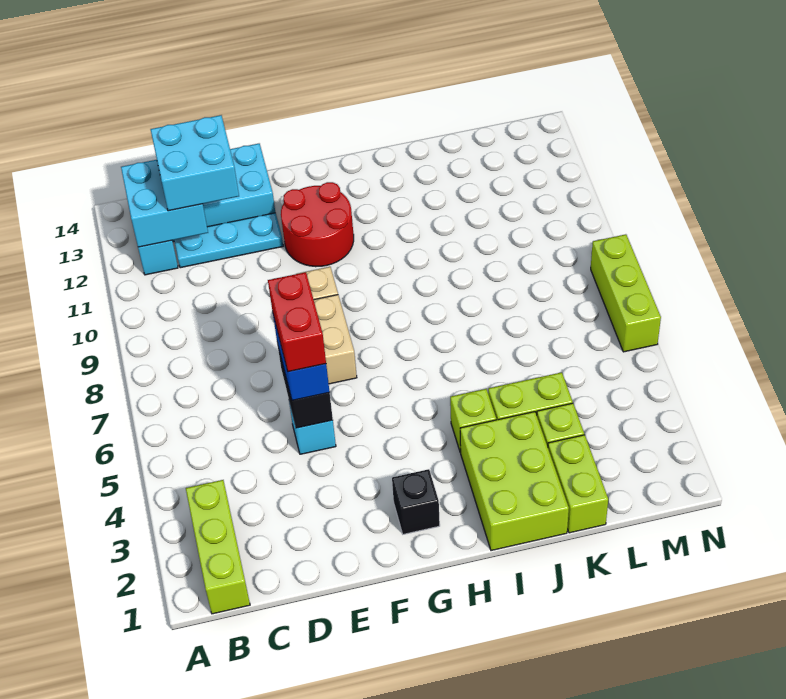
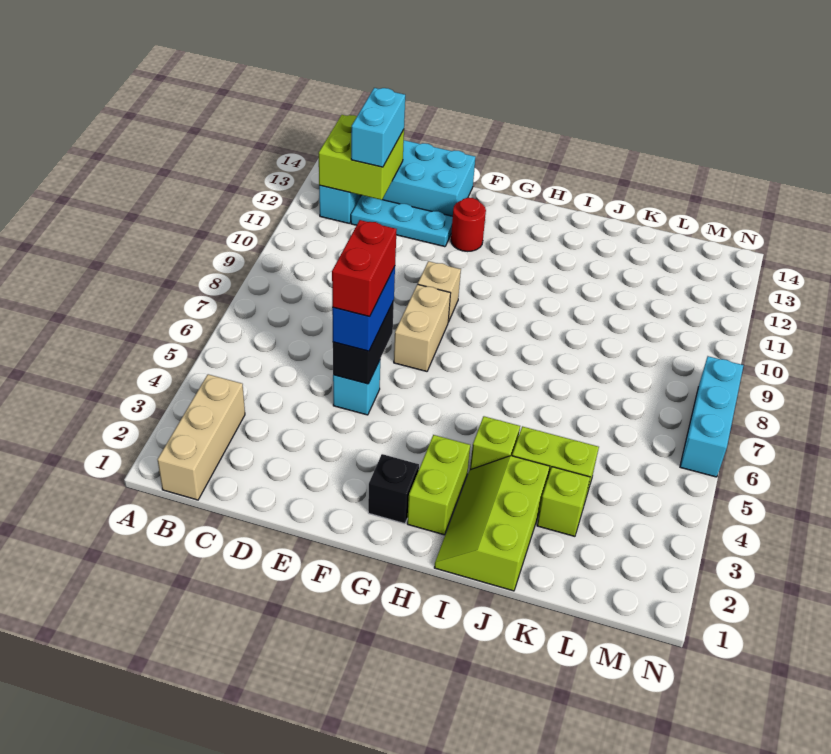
lime brick B1:B3 level 1 -> tan brick B1:B3 level 1
cyan brick B12:C13 level 2 -> lime brick B12:C13 level 2
cyan brick C12:D13 level 3 -> cyan brick C12:C13 level 3
red round brick F11:G12 level 1 -> red round brick F12 level 1
lime brick I1:J3 level 1 -> lime slope I1:J3 level 1 top J
lime brick K1:K2 level 1 -> lime brick H2:H3 level 1
lime brick N6:N8 level 1 -> cyan brick N6:N8 level 1

